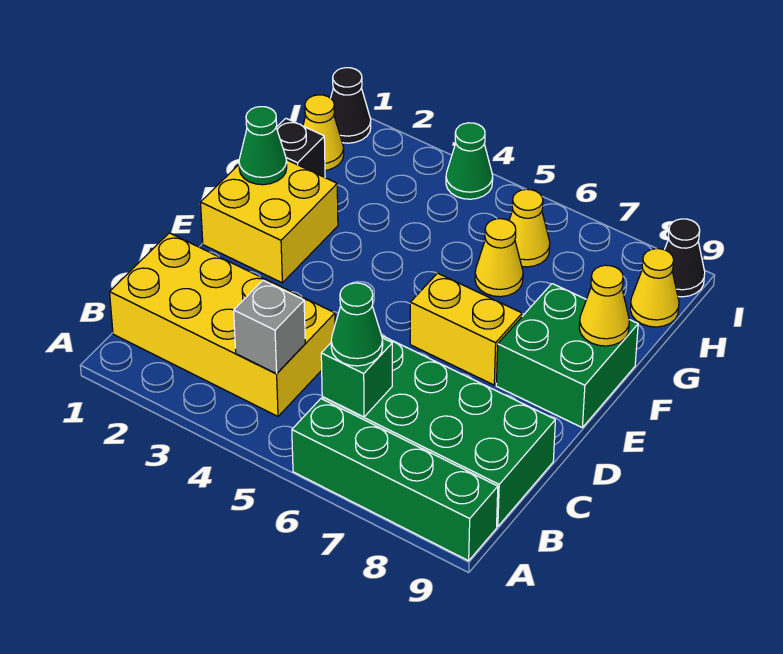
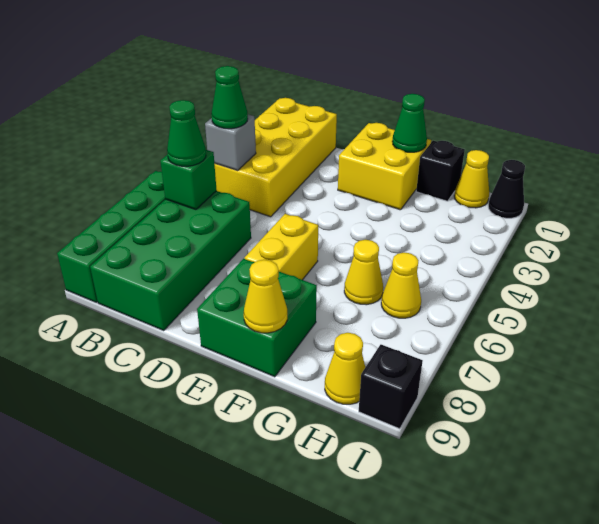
green cone I4 level 1 -> green cone B4 level 3
black cone I9 level 1 -> black brick I9 level 1

